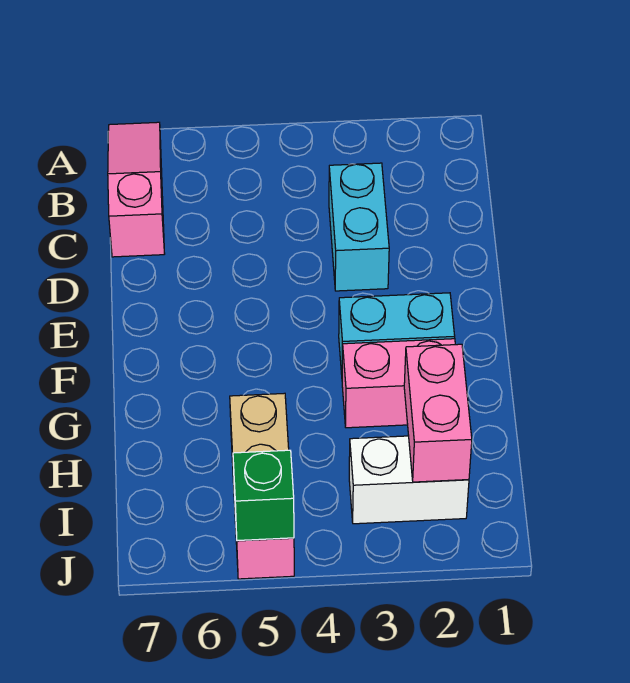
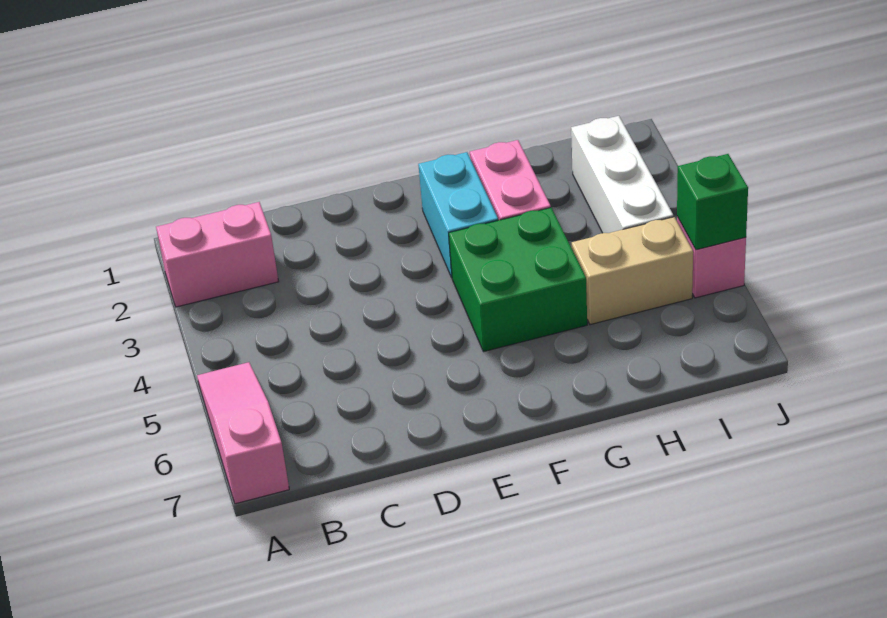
pink slope A7:C7 level 1 top C -> pink slope A5:A7 level 1 top 7
cyan brick C3:D3 level 1 -> none
none -> green brick F4:G5 level 1
pink brick H2:I2 level 2 -> pink brick A2:B2 level 1
white brick I2:I3 level 1 -> white brick I2:I4 level 1

